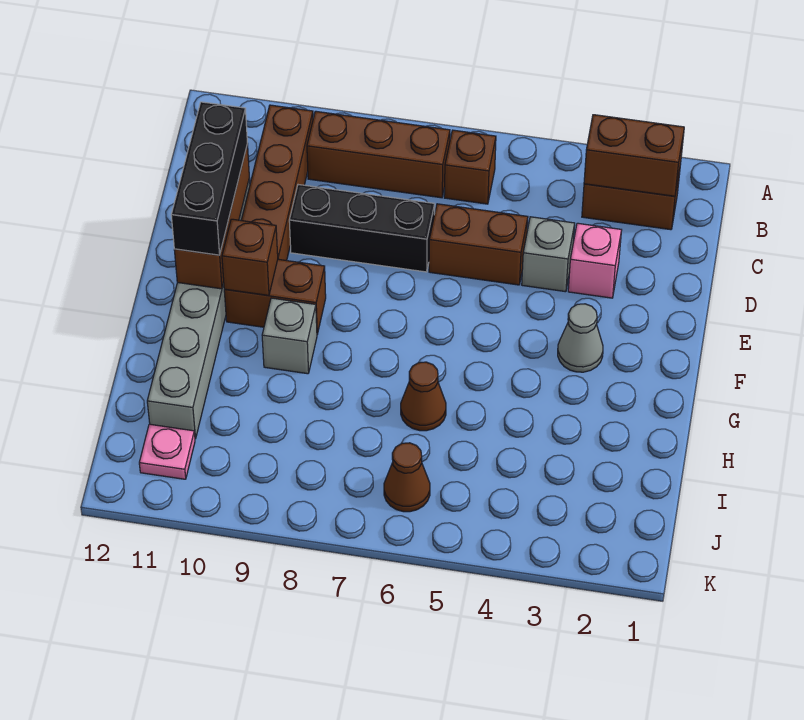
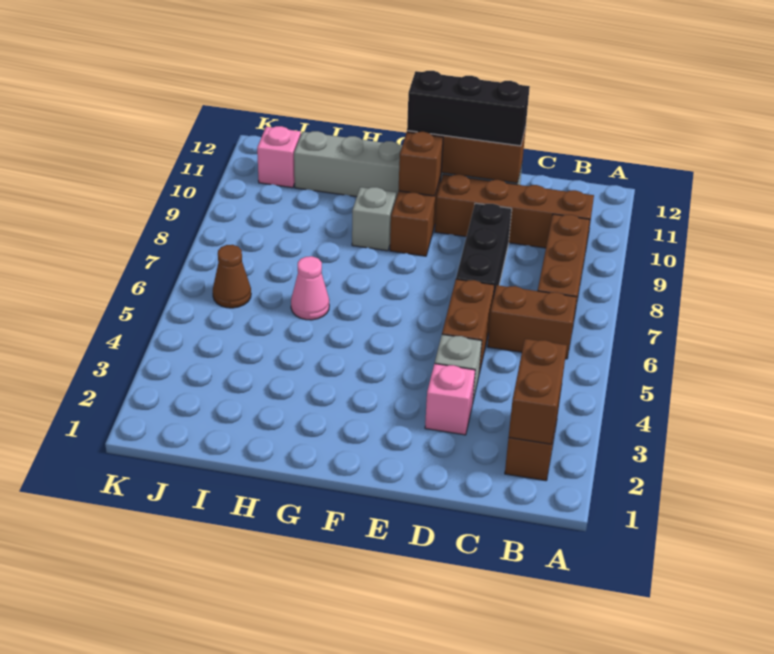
brown brick B6 level 1 -> brown brick B6:C6 level 1
grey cone F3 level 1 -> none
brown cone H6 level 1 -> pink cone H6 level 1
pink plate J11 level 1 -> pink brick J11 level 1

